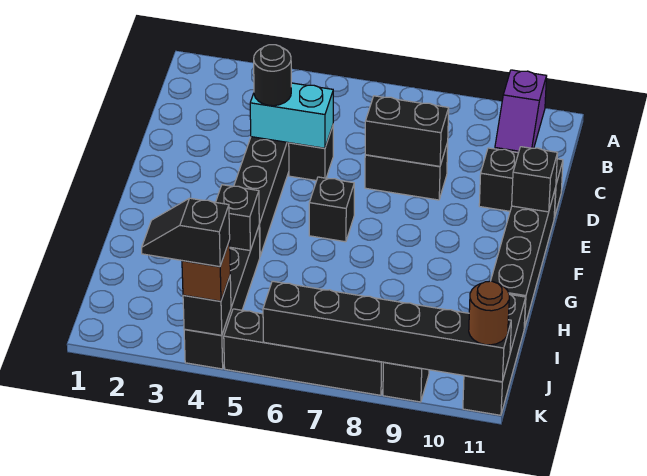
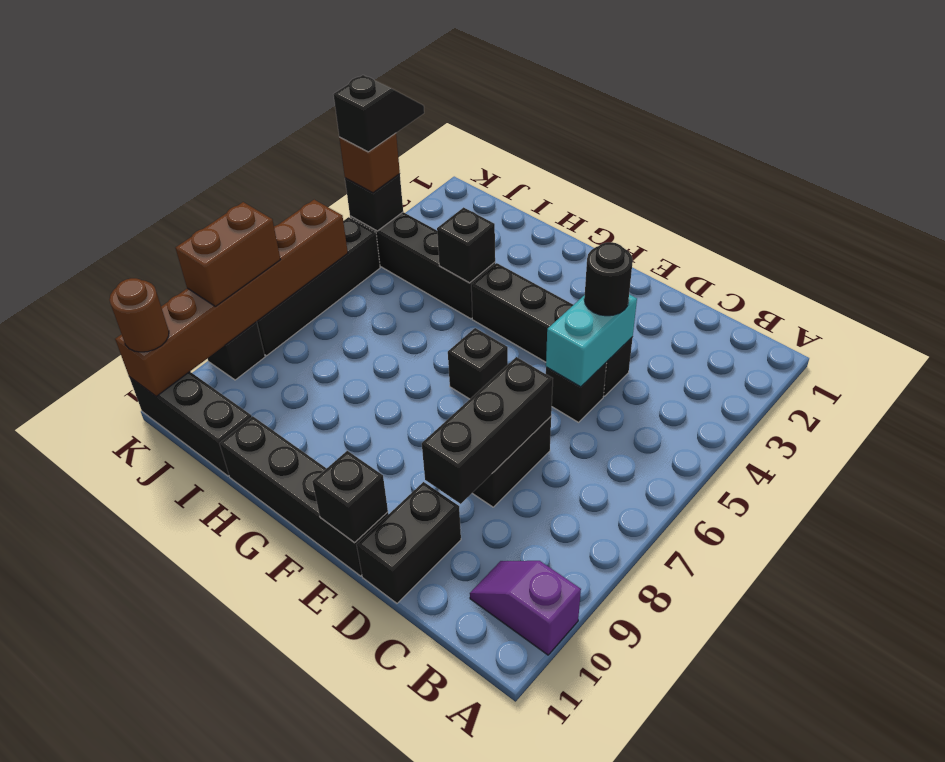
black brick D7:D8 level 2 -> black brick D7:D9 level 2
black brick K6:K11 level 2 -> brown brick K6:K11 level 2
none -> brown brick K8:K9 level 3

